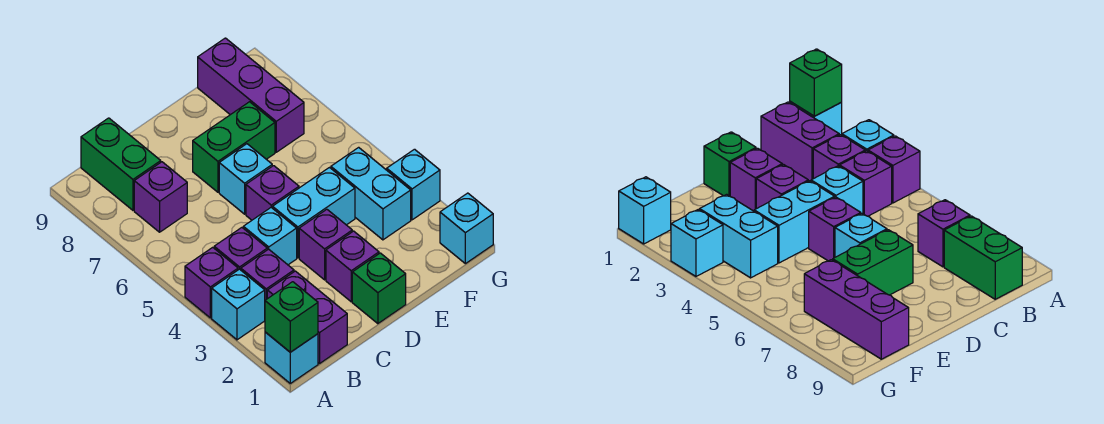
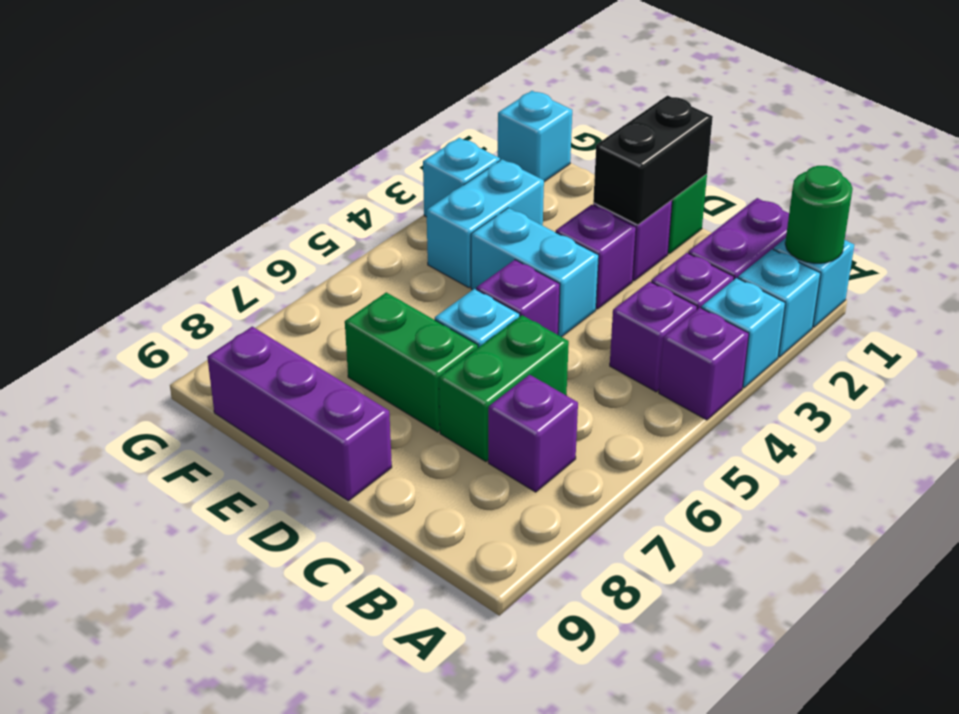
green brick A1 level 2 -> green round brick A1 level 2
green brick B8:B9 level 1 -> green brick C6:C7 level 1
cyan brick C4 level 1 -> cyan brick A2 level 1
none -> black brick D1:D2 level 2
purple brick F7:F9 level 1 -> purple brick D9:F9 level 1

